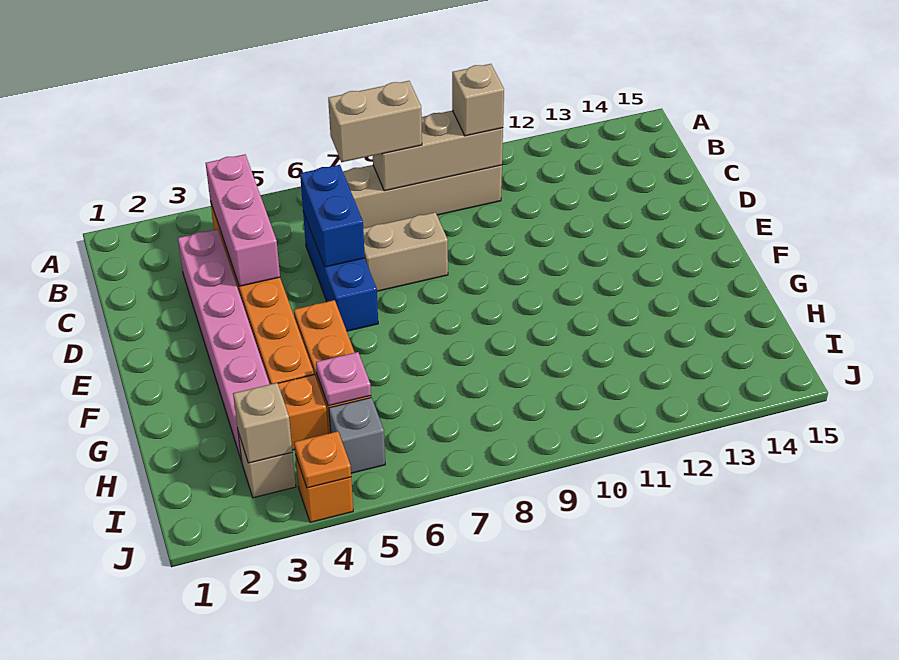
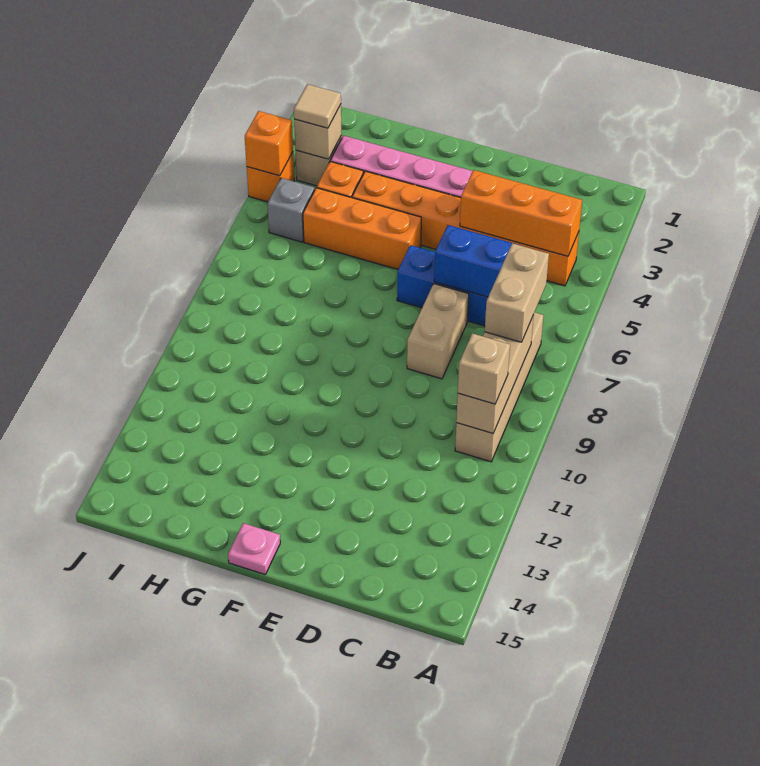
pink brick B4:D4 level 2 -> orange brick B4:D4 level 2
pink plate H5 level 2 -> pink plate F15 level 1
none -> tan tile I3 level 3
orange plate J4 level 2 -> orange brick J4 level 2

